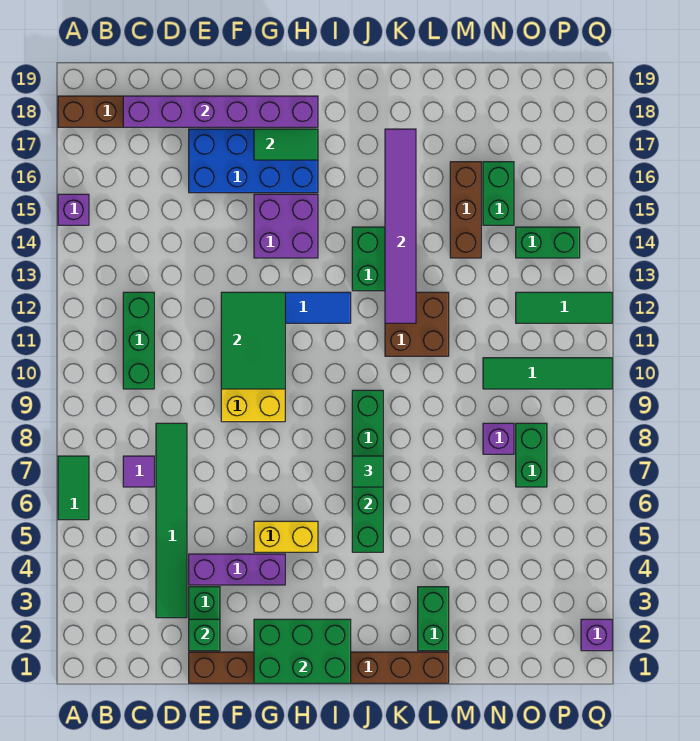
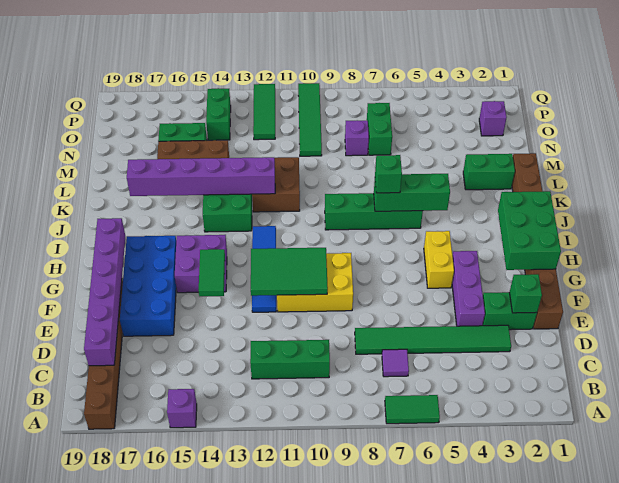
green tile G17:H17 level 2 -> green tile F14:G14 level 2
green tile J7 level 3 -> green brick J7 level 3
purple tile K12:K17 level 2 -> purple brick K12:K17 level 2
green brick O7:O8 level 1 -> green brick N7:O7 level 1
purple brick Q2 level 1 -> purple brick O2 level 1

